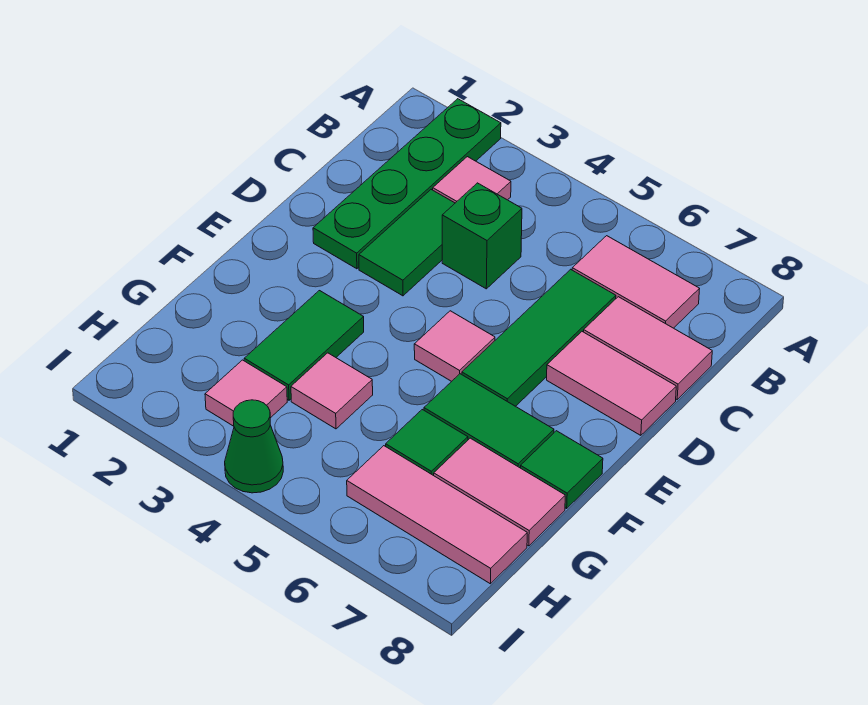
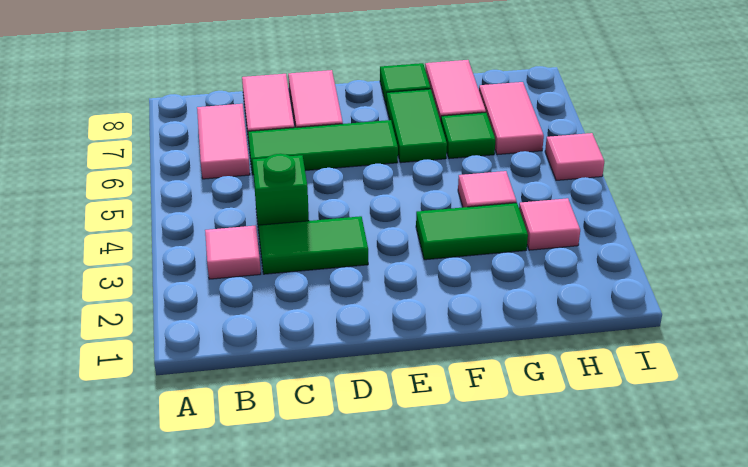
green plate A2:D2 level 1 -> none
pink tile E5 level 1 -> pink tile I5 level 1
pink tile H6:H8 level 1 -> pink tile H6:H7 level 1
green cone I4 level 1 -> none

